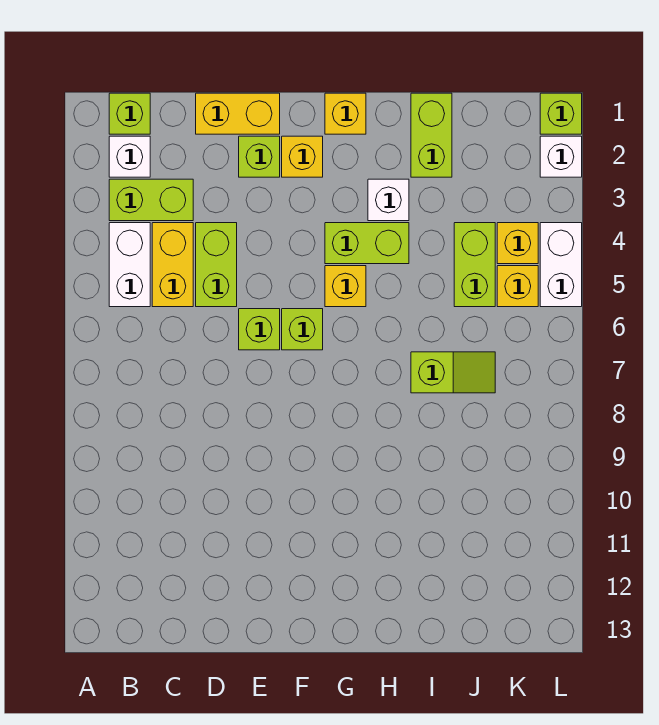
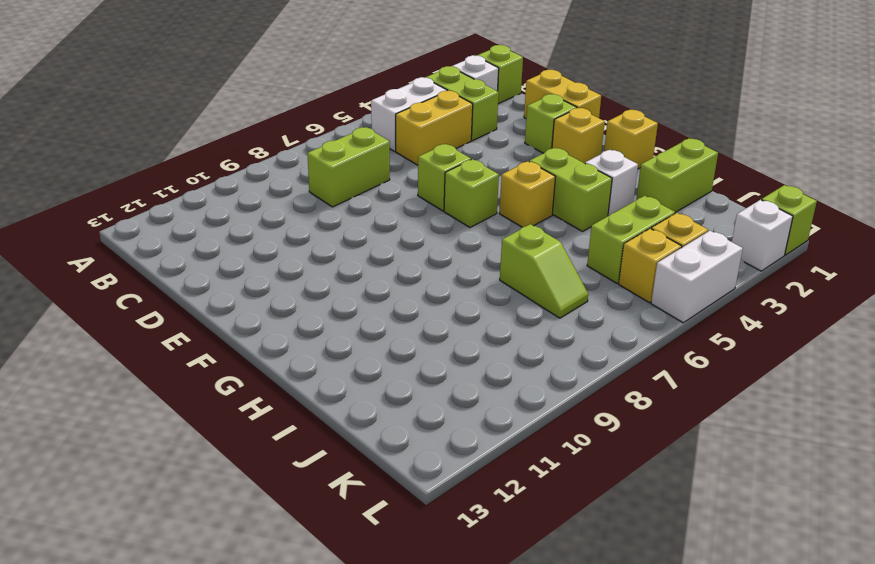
lime brick D4:D5 level 1 -> lime brick C7:C8 level 1

